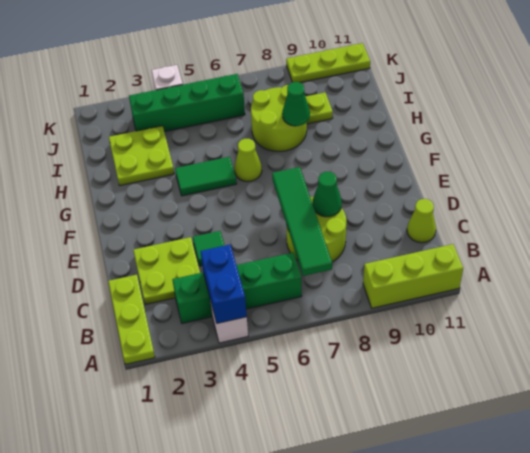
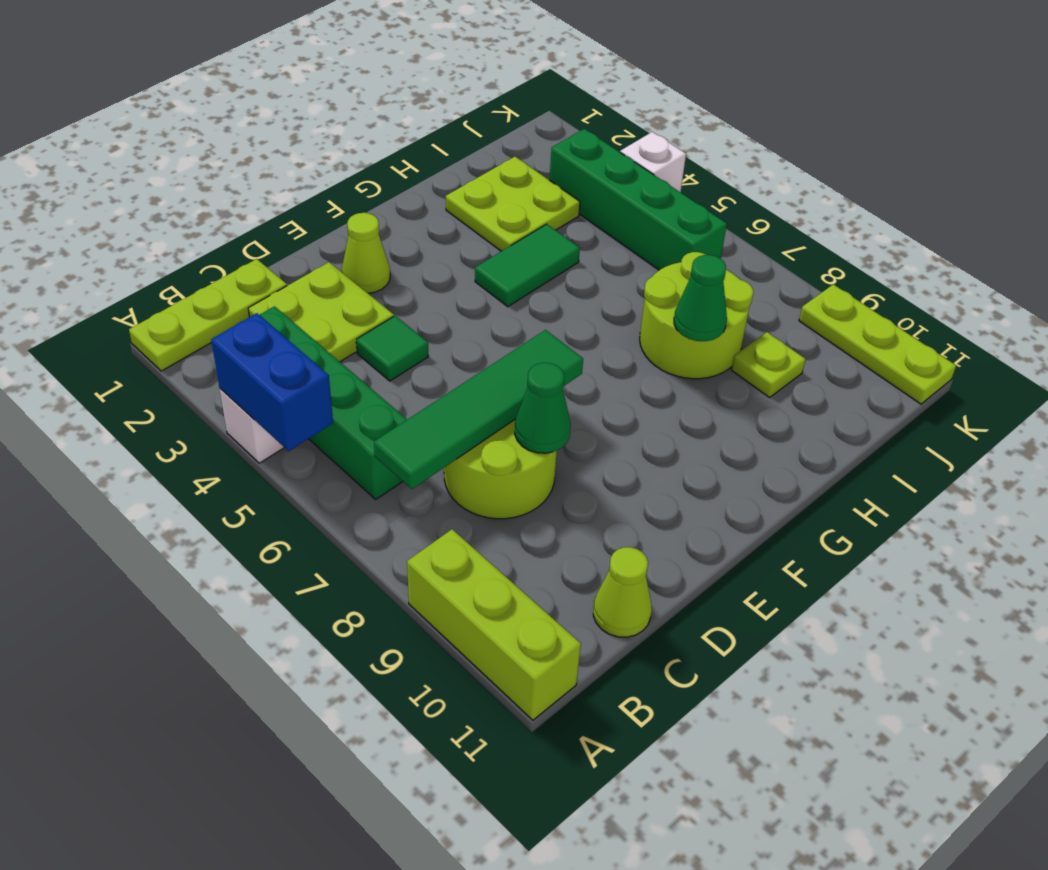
blue brick A4:B4 level 2 -> blue brick A4:A5 level 2
green tile G4:G5 level 1 -> green tile G4:H4 level 1
lime cone G6 level 1 -> lime cone E2 level 1

